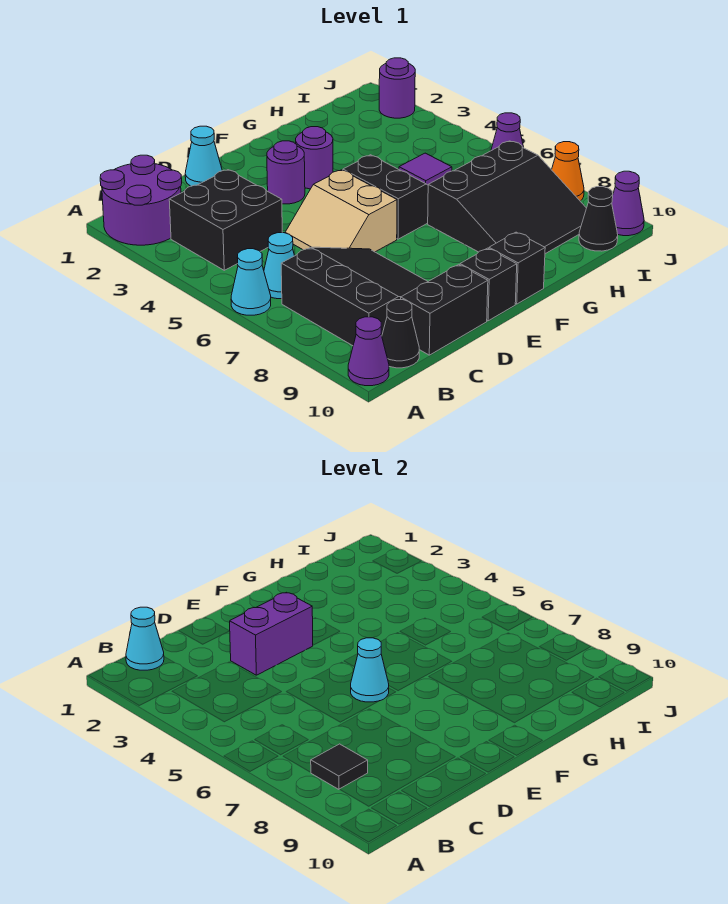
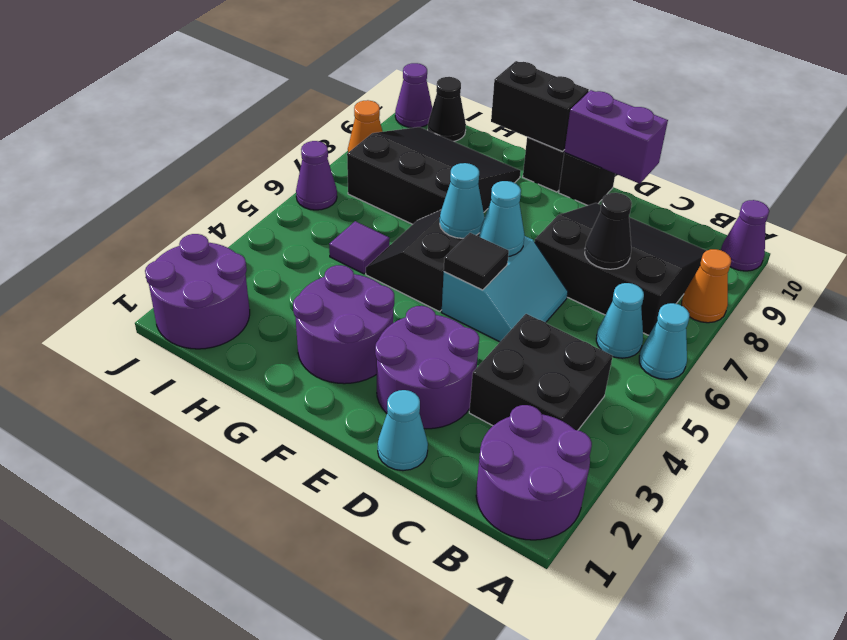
none -> orange cone A8 level 1
cyan cone B1 level 2 -> cyan cone F6 level 2
black slope B7:D9 level 1 top B -> black slope B7:D9 level 1 top 7
black tile B8 level 2 -> black tile E5 level 2
black cone B10 level 1 -> black cone C7 level 2
black brick C10:D10 level 1 -> black brick F10:G10 level 2
purple brick D3:E3 level 2 -> purple brick D10:E10 level 2
tan slope D5:E6 level 1 top E -> cyan slope D5:E6 level 1 top E
purple round brick E3 level 1 -> purple round brick D2:E3 level 1
purple round brick F3 level 1 -> purple round brick F2:G3 level 1
purple round brick J2 level 1 -> purple round brick I1:J2 level 1

